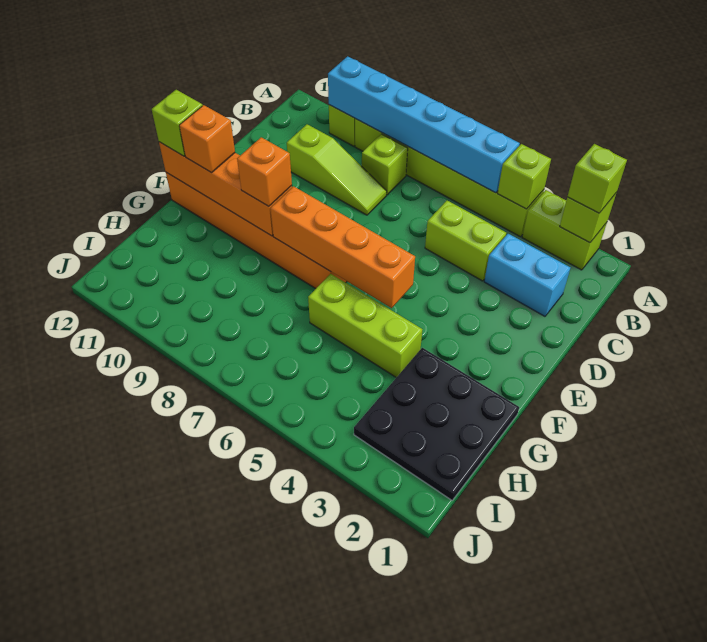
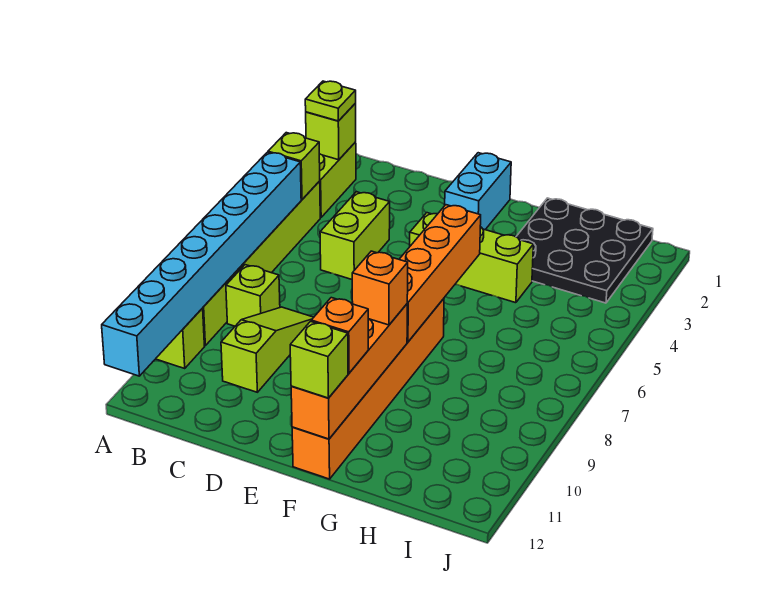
lime brick A2 level 3 -> lime plate A2 level 3
cyan brick A5:A10 level 2 -> cyan brick A5:A12 level 2
cyan brick C2:C3 level 1 -> cyan brick E1:E2 level 1
lime brick G4:G6 level 1 -> lime brick E4:G4 level 1

